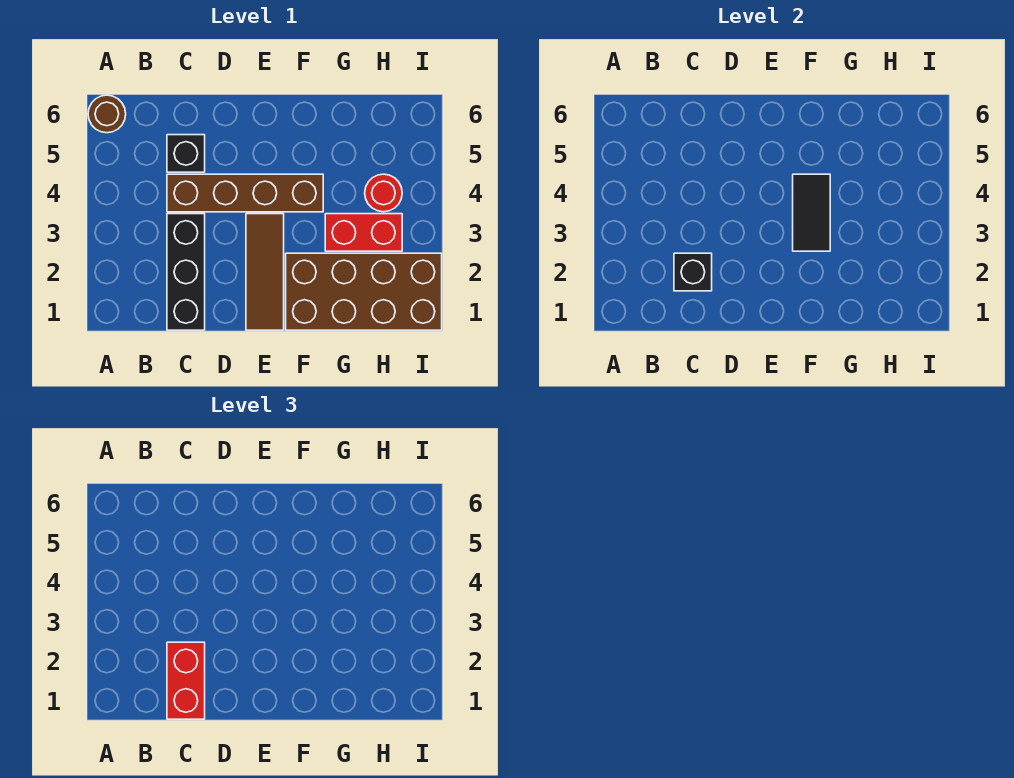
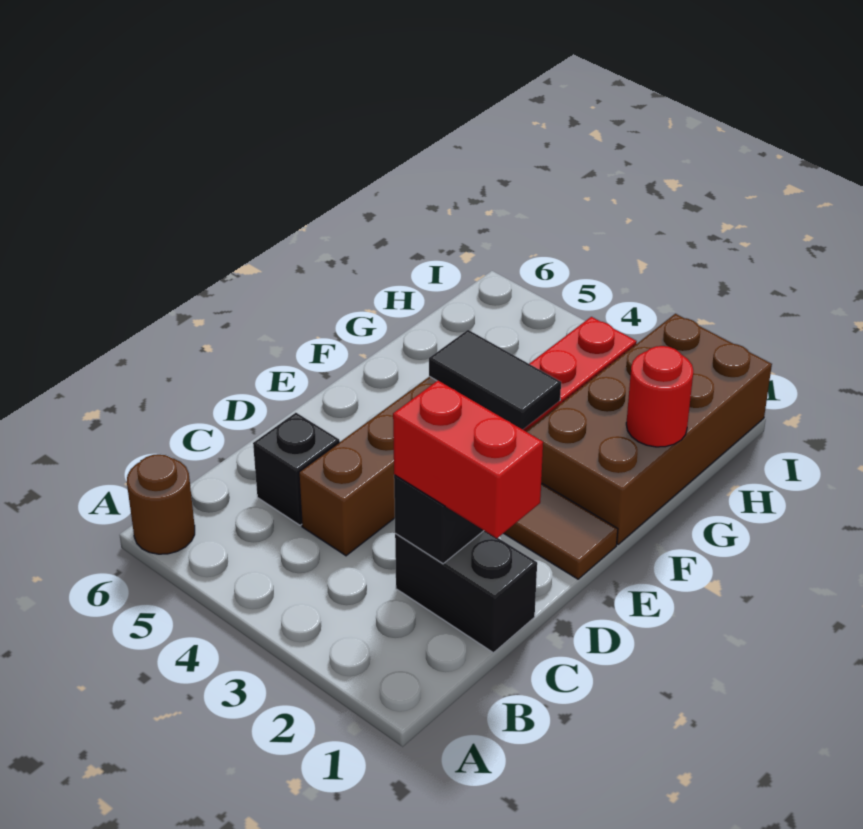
black brick C1:C3 level 1 -> black brick C1:C2 level 1
red round brick H4 level 1 -> red round brick G1 level 2

